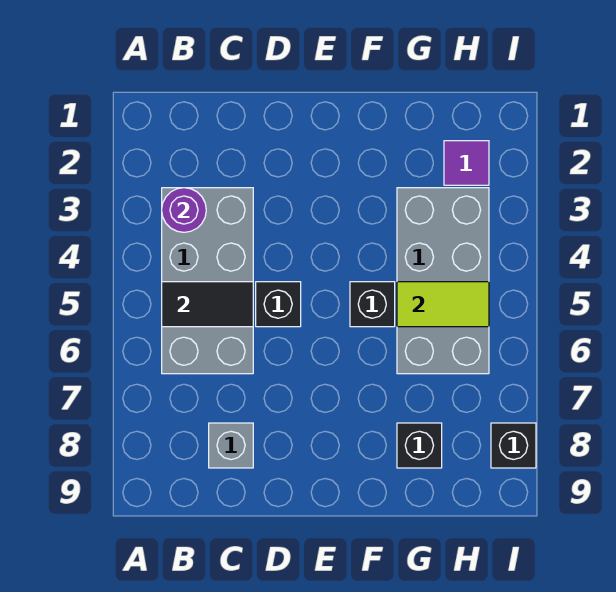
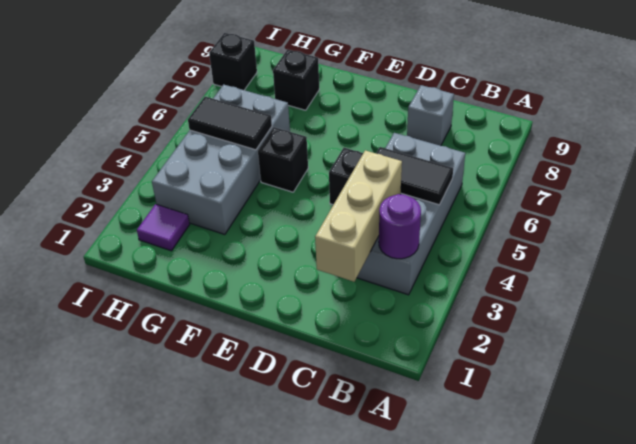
none -> tan brick C2:C4 level 2
lime tile G5:H5 level 2 -> black tile G5:H5 level 2

